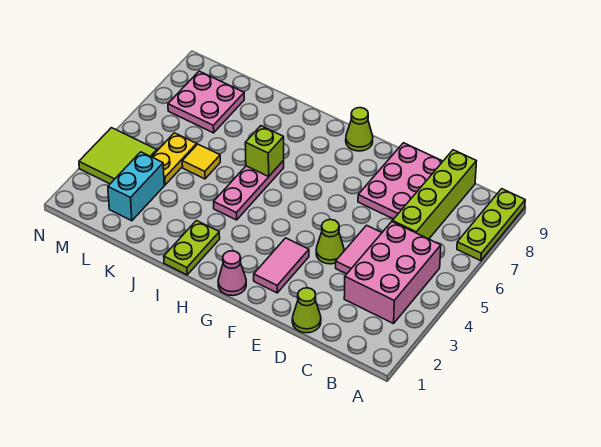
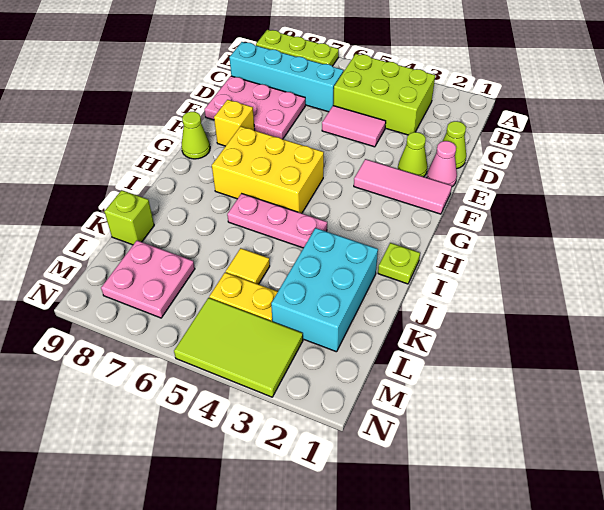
pink brick B3:C5 level 1 -> lime brick B3:C5 level 1
lime brick C6:C9 level 1 -> cyan brick C6:C9 level 1
lime cone E4 level 1 -> lime cone E2 level 1
pink tile F2:F3 level 1 -> pink tile F1:F3 level 1
none -> yellow brick F8 level 1
pink cone G1 level 1 -> pink cone E1 level 1
none -> yellow brick G5:H7 level 1
lime plate I1:I2 level 1 -> lime plate I1 level 1
lime brick I6 level 2 -> lime brick K9 level 1
cyan brick L2:L3 level 1 -> cyan brick J2:L3 level 1
lime tile M3:N4 level 1 -> lime tile M3:N5 level 1

